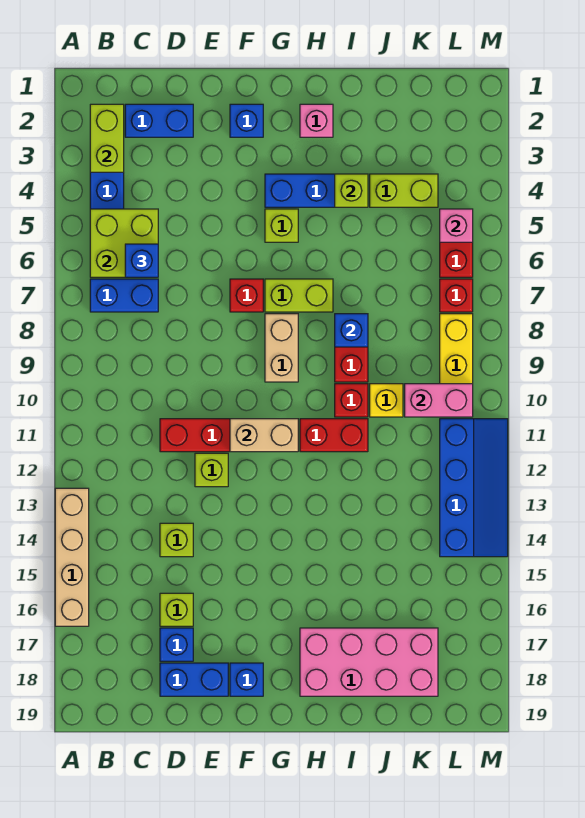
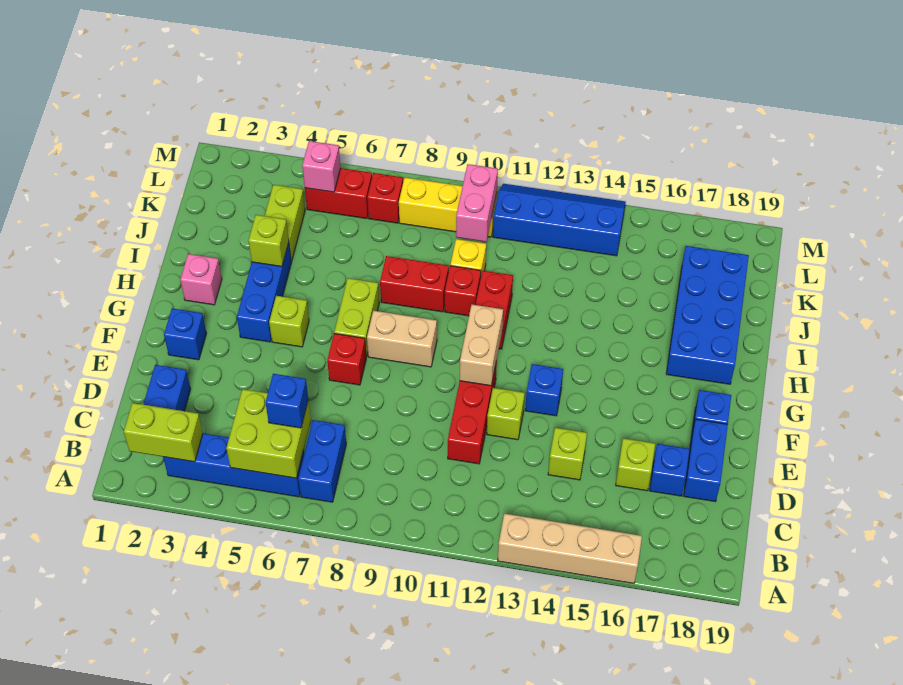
pink brick H17:K18 level 1 -> blue brick H17:K18 level 1
blue brick I8 level 2 -> blue brick F13 level 1

